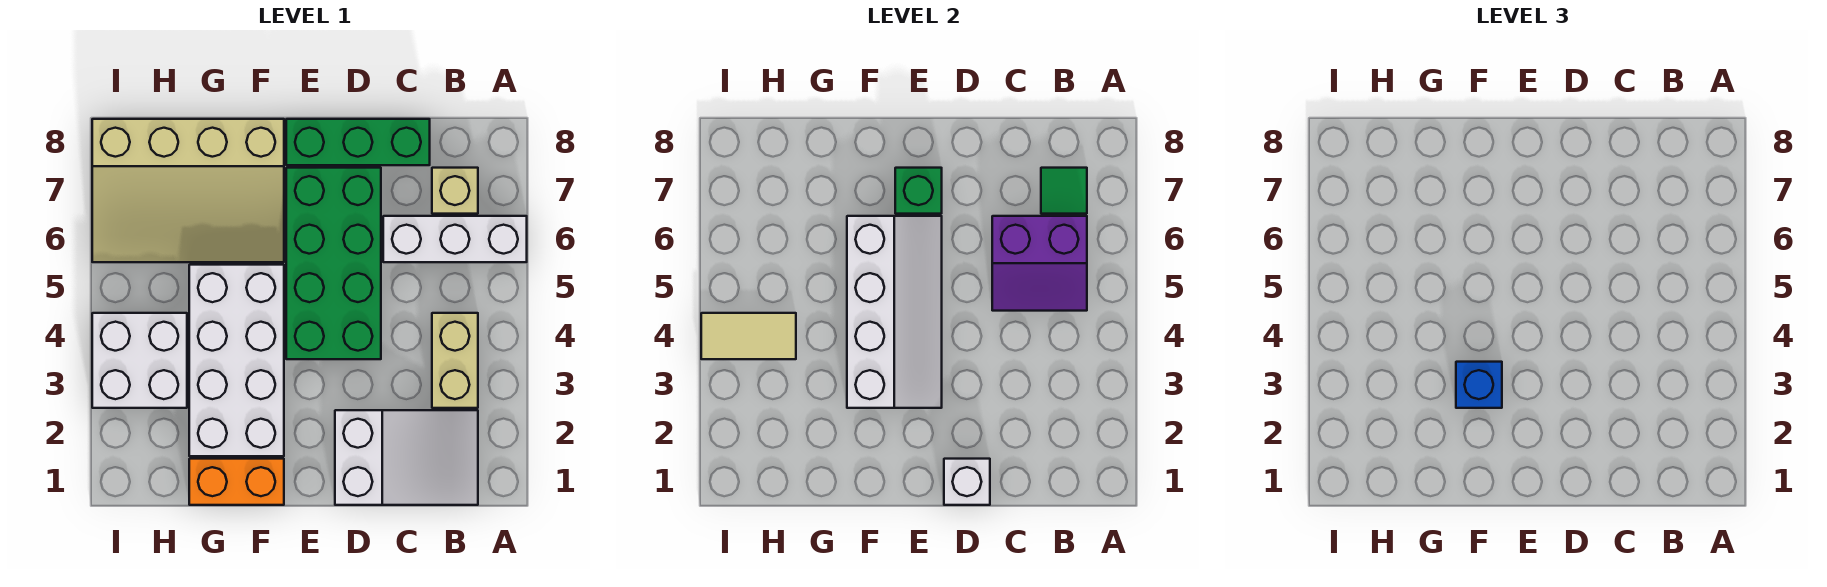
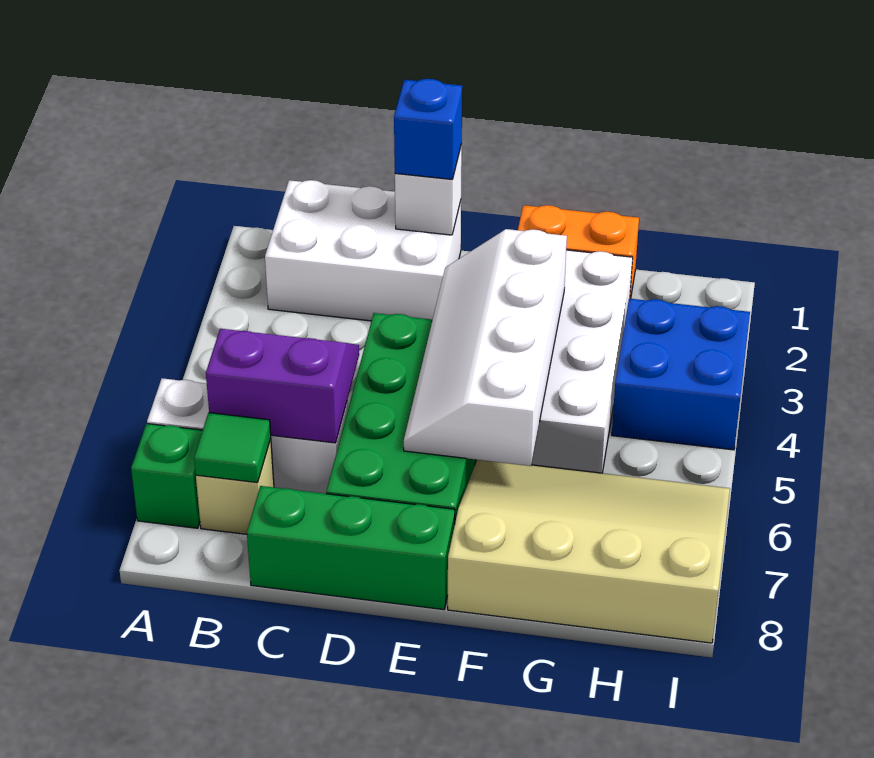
white slope B1:D2 level 1 top D -> white brick B1:D2 level 1
tan brick B3:B4 level 1 -> none
green brick E7 level 2 -> green brick A7 level 1
blue brick F3 level 3 -> blue brick D1 level 3
white brick H3:I4 level 1 -> blue brick H3:I4 level 1
tan tile H4:I4 level 2 -> none

